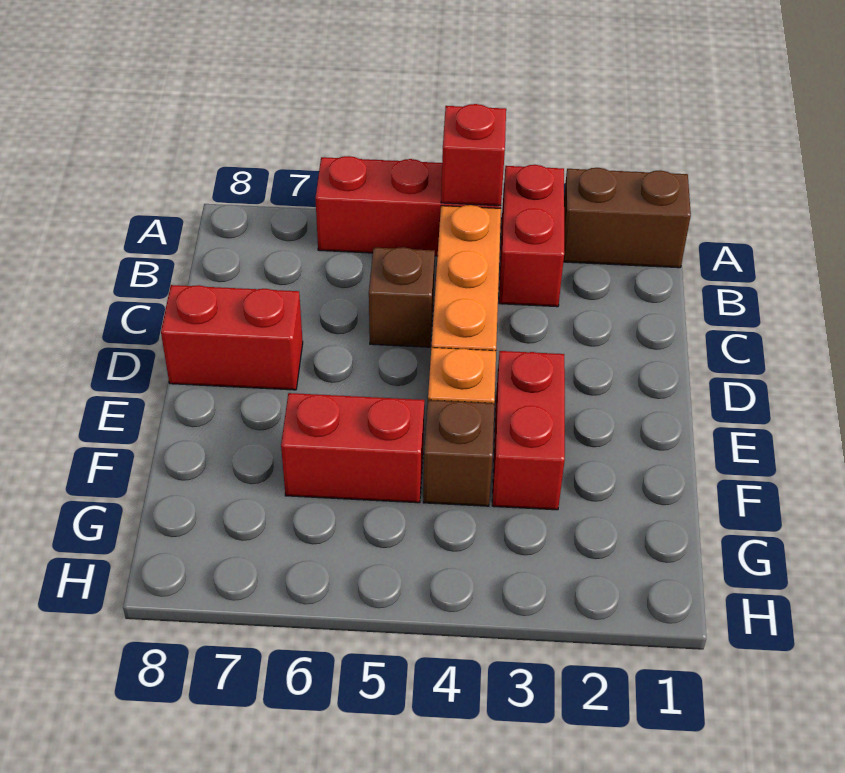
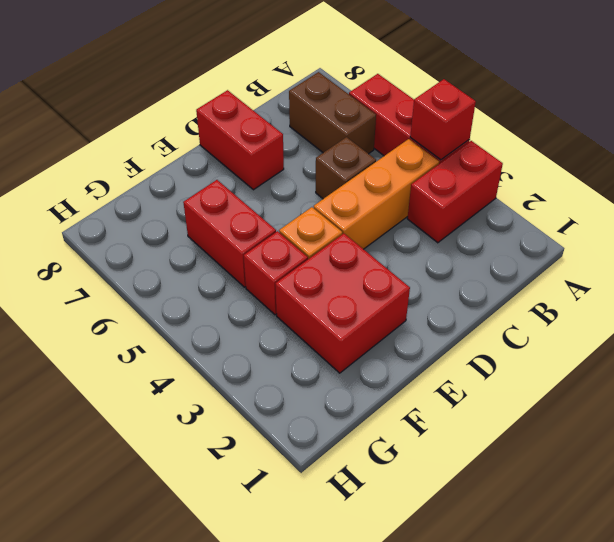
brown brick A1:A2 level 1 -> brown brick B6:B7 level 1
red brick E3:F3 level 1 -> red brick E2:F3 level 1
brown brick F4 level 1 -> red brick F4 level 1

